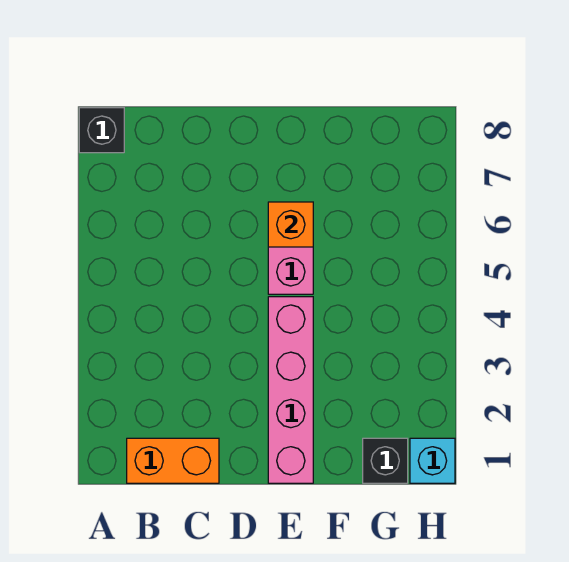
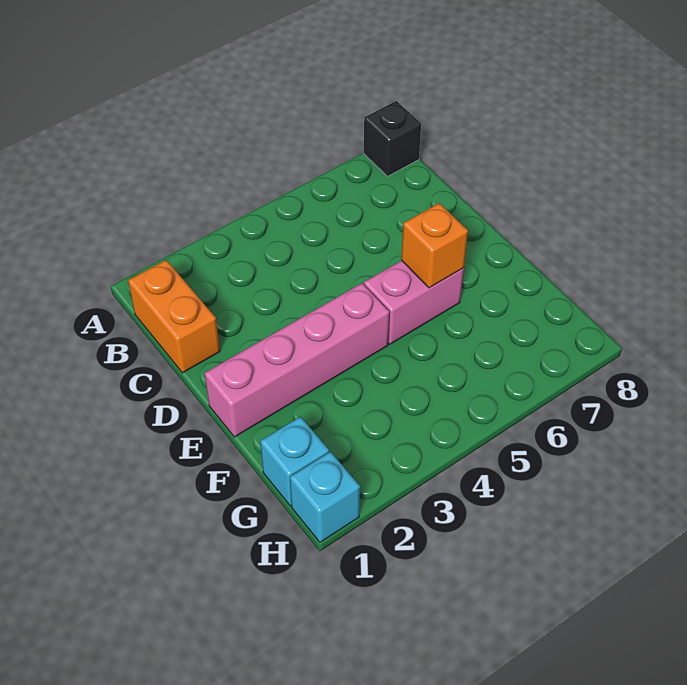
black brick G1 level 1 -> cyan brick G1 level 1

